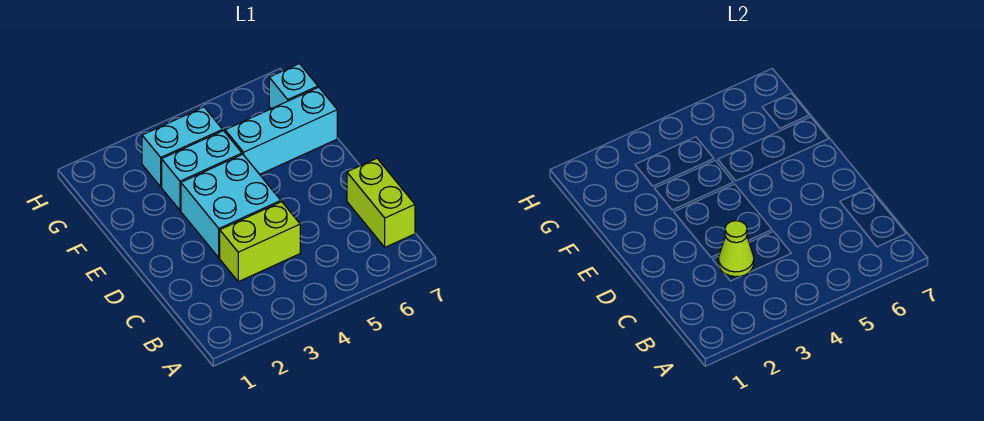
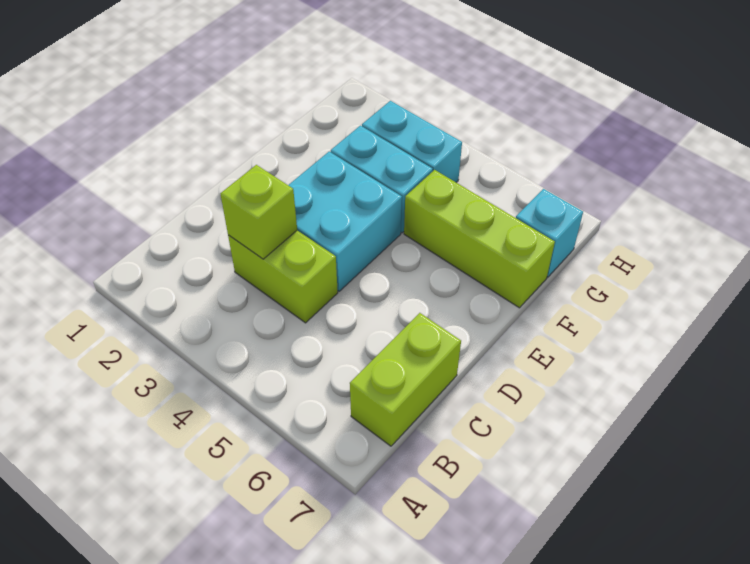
lime cone C3 level 2 -> lime brick C3 level 2
cyan brick F5:F7 level 1 -> lime brick F5:F7 level 1

